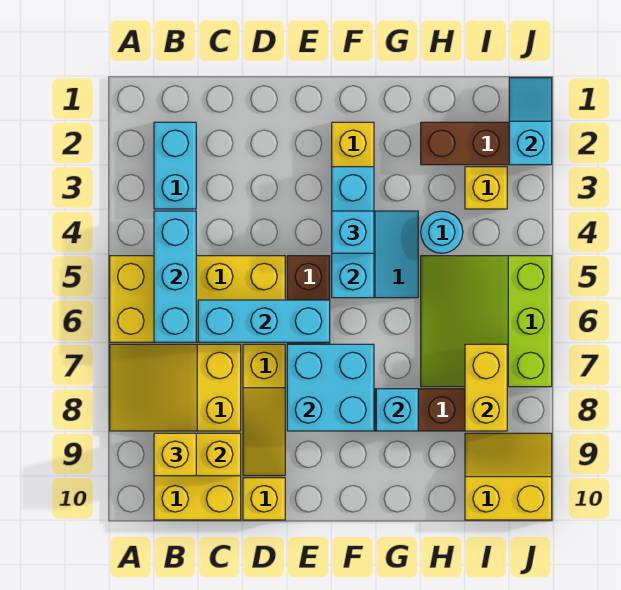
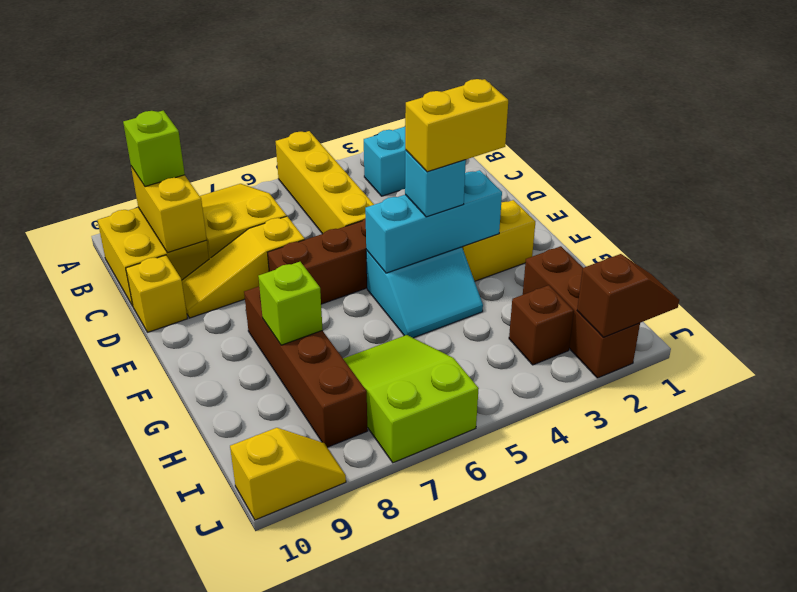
yellow brick A5:D6 level 1 -> yellow brick A5:D5 level 1
cyan brick B4:B6 level 2 -> none
yellow brick B9 level 3 -> lime brick B9 level 3
cyan brick C6:E6 level 2 -> none
cyan brick E7:F8 level 2 -> none
cyan brick G8 level 2 -> lime brick G8 level 2
cyan round brick H4 level 1 -> none
lime slope H5:J7 level 1 top J -> lime slope H6:J7 level 1 top J
yellow brick I3 level 1 -> brown brick I3 level 1
yellow brick I7:I8 level 2 -> yellow brick F3:F4 level 4
yellow slope I9:J10 level 1 top 10 -> yellow slope J9:J10 level 1 top 10
cyan slope J1:J2 level 2 top 2 -> brown slope J1:J2 level 2 top 2

